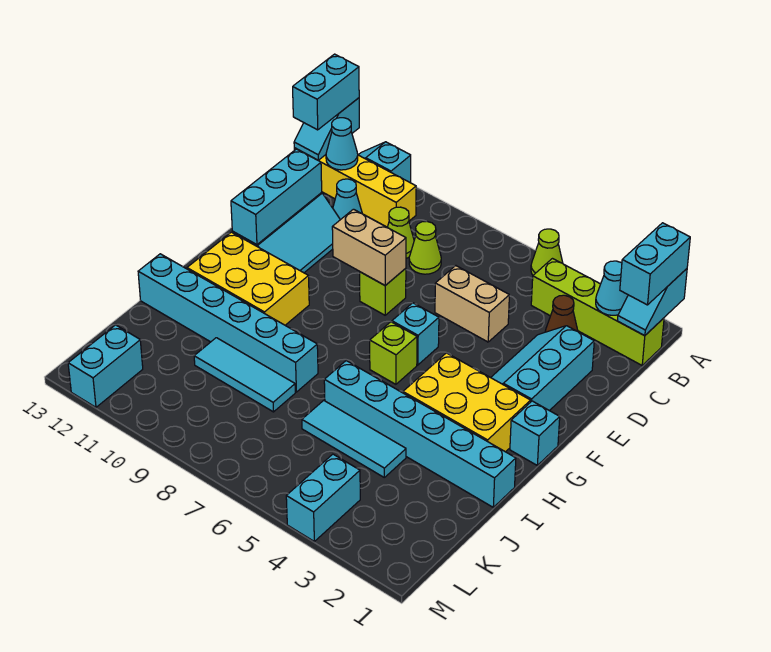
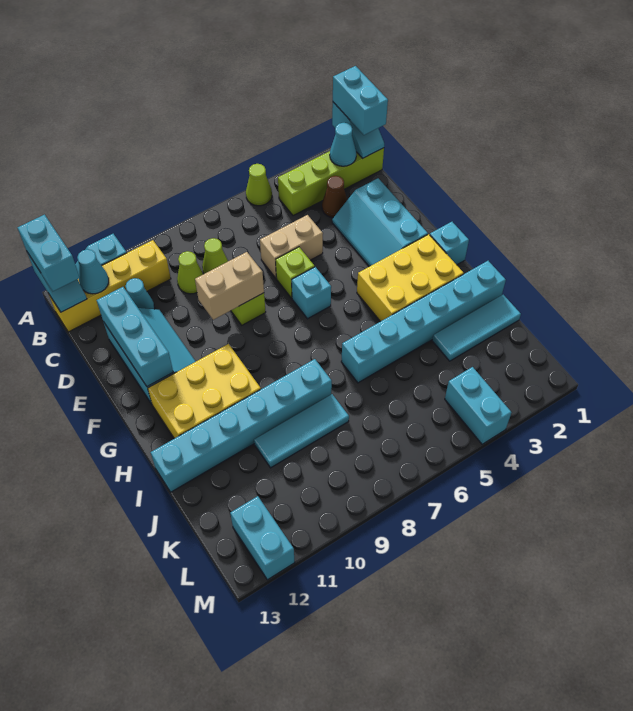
lime brick G6 level 1 -> lime brick E6 level 1
cyan tile J4:J6 level 1 -> cyan tile J1:J3 level 1

